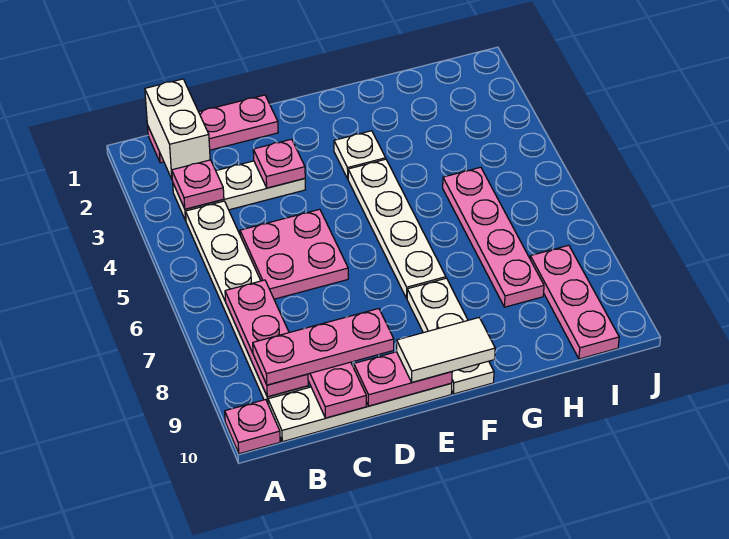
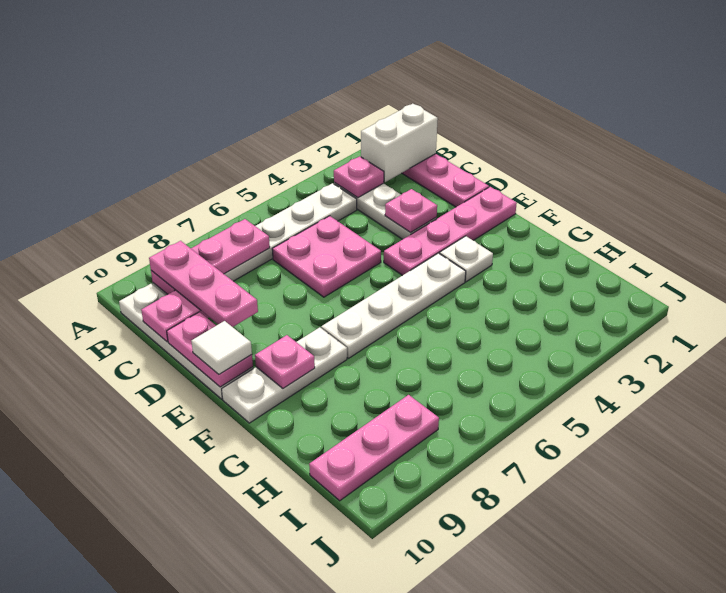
pink plate A10 level 1 -> pink plate F9 level 2
white tile E10:F10 level 3 -> white tile E10 level 3
pink plate H5:H8 level 1 -> pink plate E1:E4 level 1

